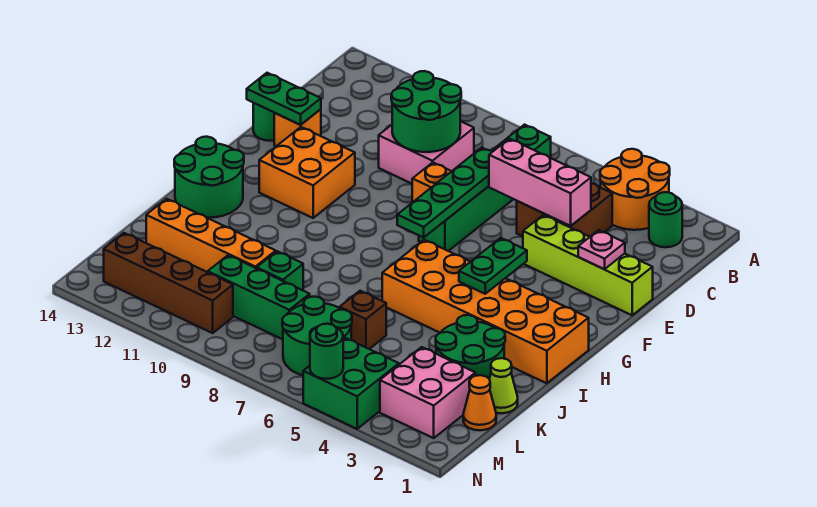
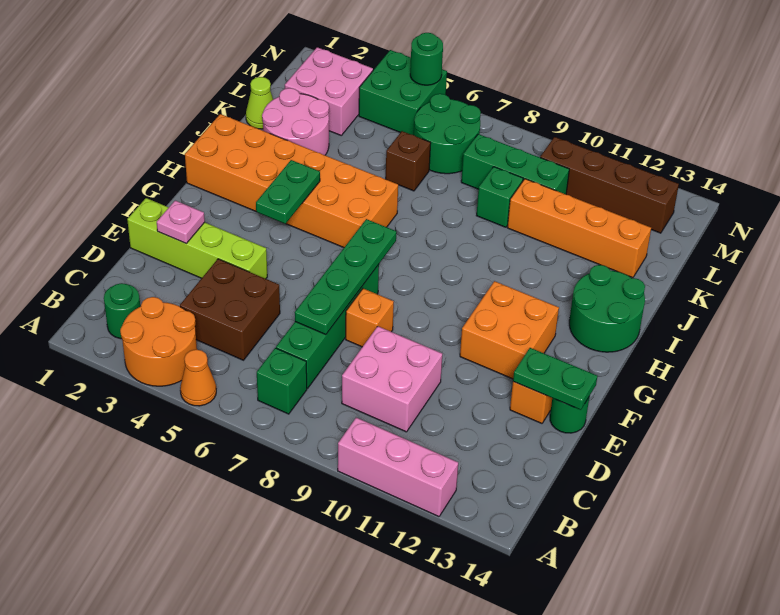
green round brick C9:D10 level 2 -> none
pink brick D4:D6 level 2 -> pink brick A10:A12 level 1
green round brick J2:K3 level 1 -> pink round brick J2:K3 level 1
orange cone L1 level 1 -> orange cone A5 level 1

